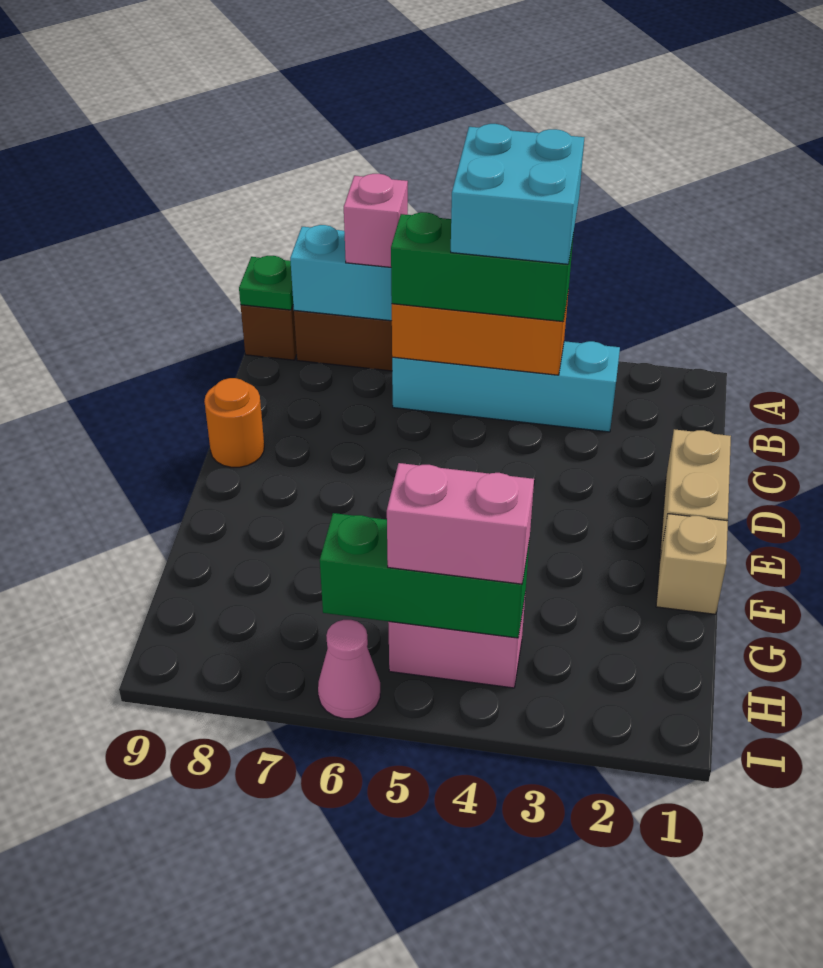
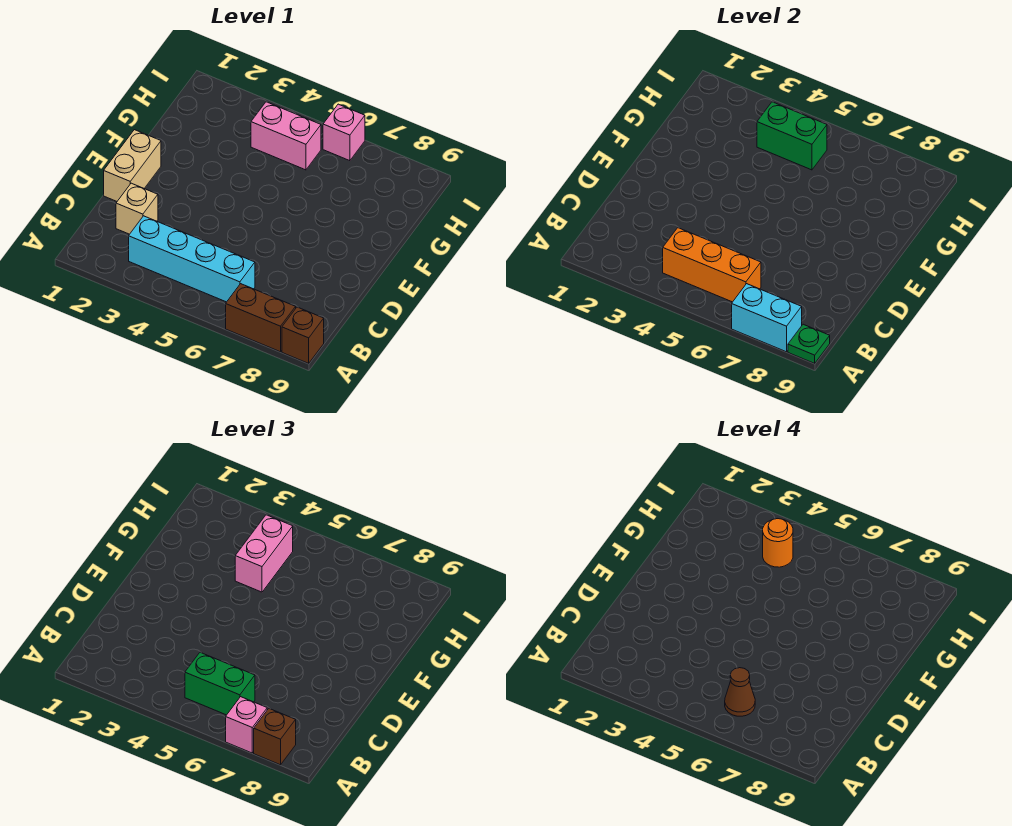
cyan brick A4:B5 level 4 -> none
none -> brown brick A8 level 3
green brick B4:B6 level 3 -> green brick B5:B6 level 3
none -> brown cone B6 level 4
orange round brick D9 level 1 -> orange round brick H4 level 4
tan brick F1 level 1 -> tan brick C2 level 1
green brick H4:H6 level 2 -> green brick H4:H5 level 2
pink brick H4:H5 level 3 -> pink brick G4:H4 level 3
pink cone I6 level 1 -> pink brick I6 level 1

